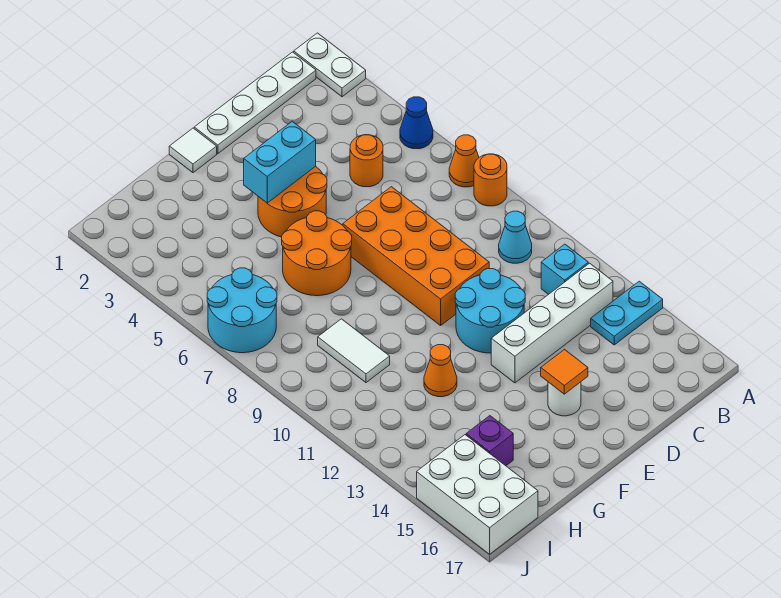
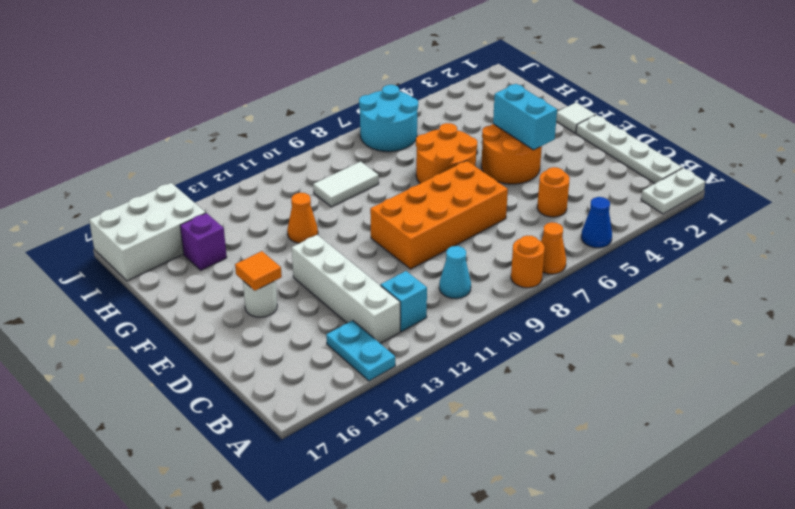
cyan round brick D11:E12 level 1 -> none

